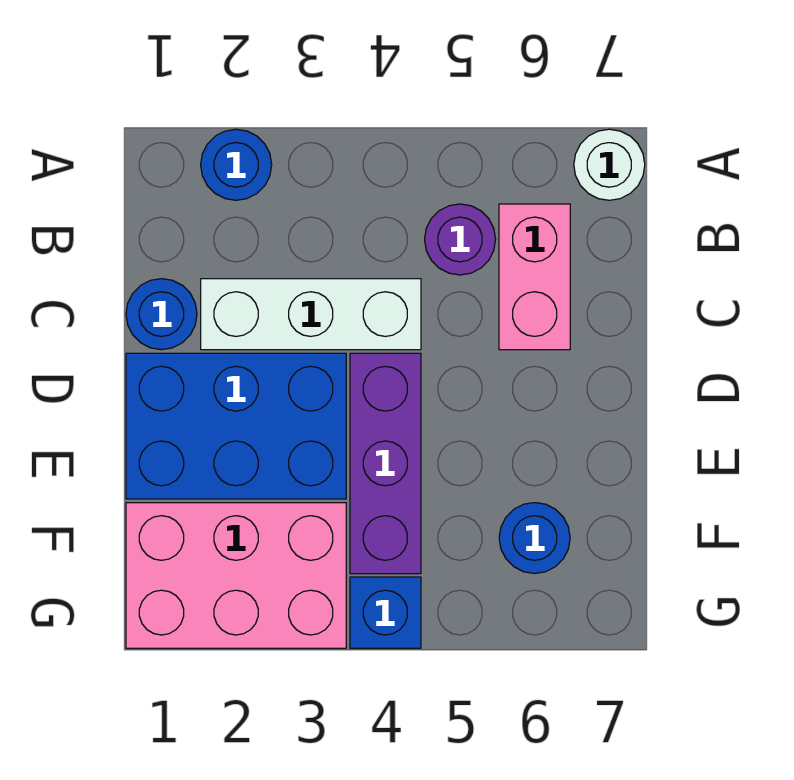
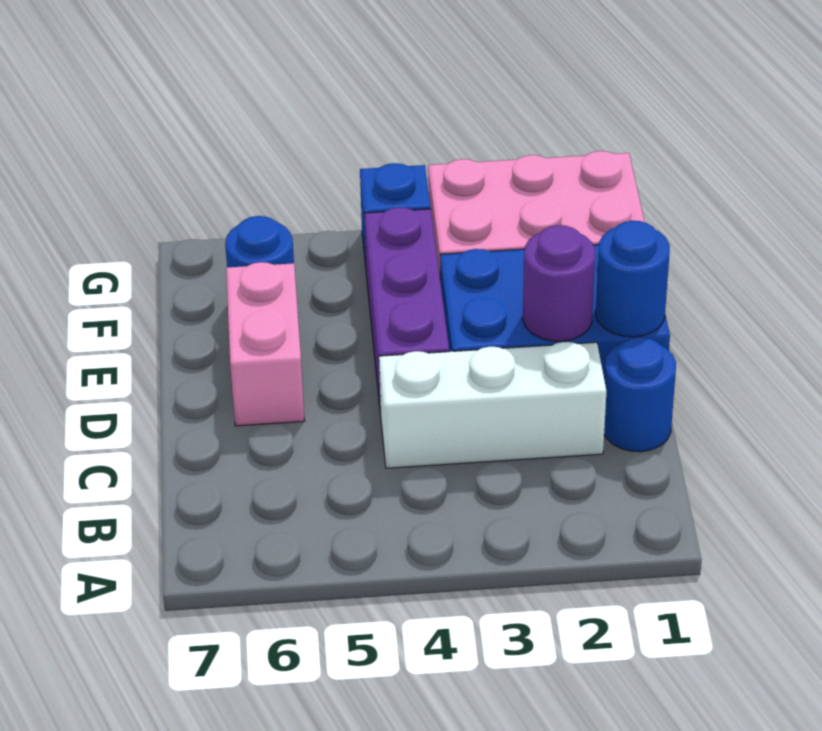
blue round brick A2 level 1 -> blue round brick D1 level 2
white round brick A7 level 1 -> none
purple round brick B5 level 1 -> purple round brick D2 level 2
pink brick B6:C6 level 1 -> pink brick D6:E6 level 1

